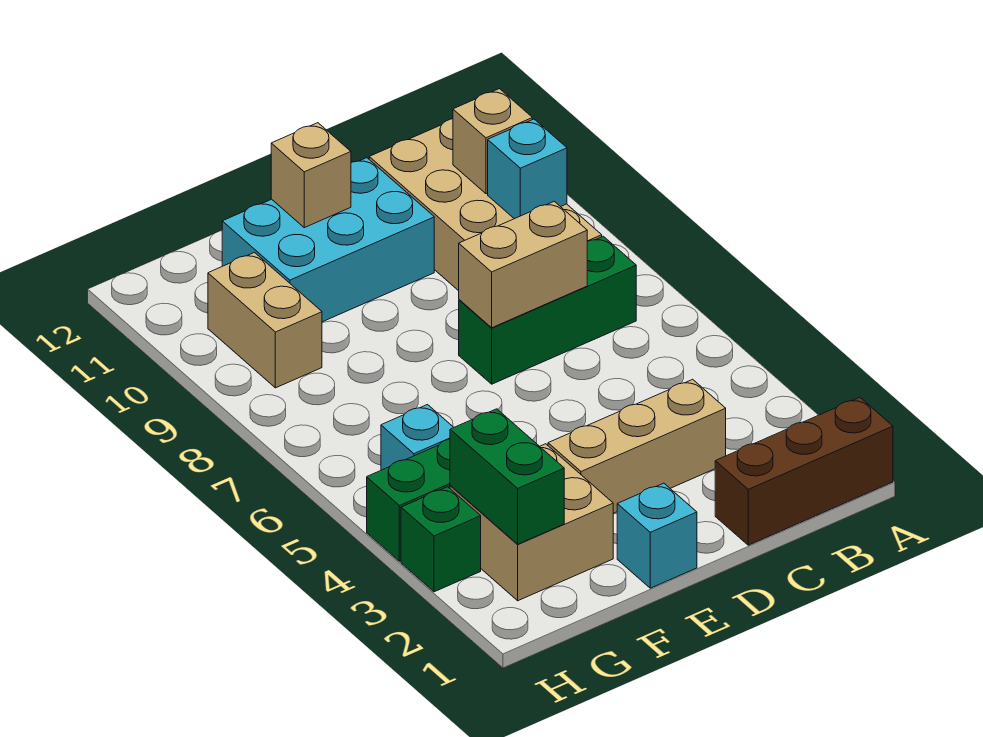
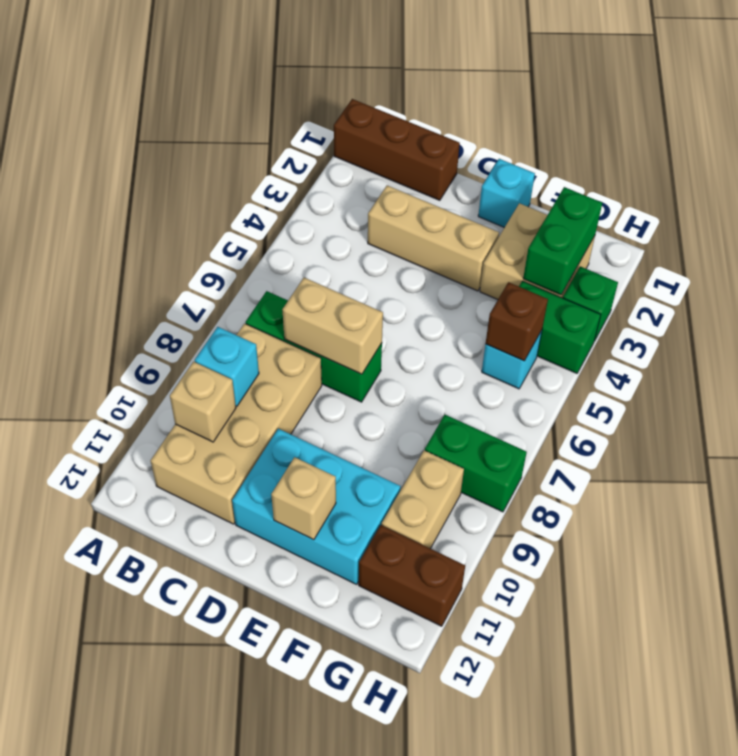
none -> brown brick G5 level 2
none -> green brick G8:H8 level 1
none -> brown brick G11:H11 level 1

